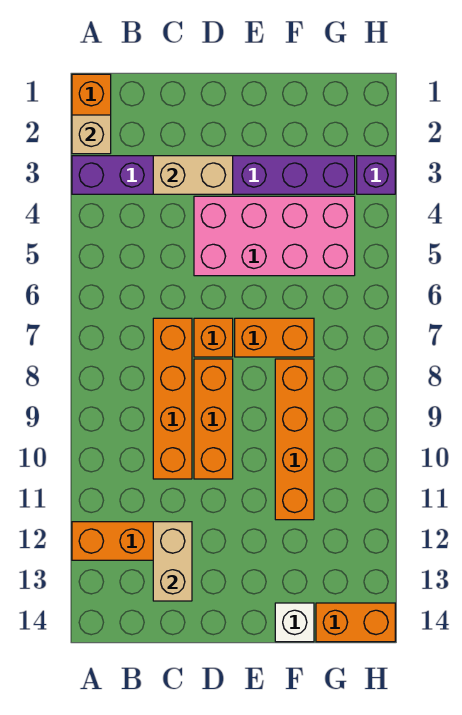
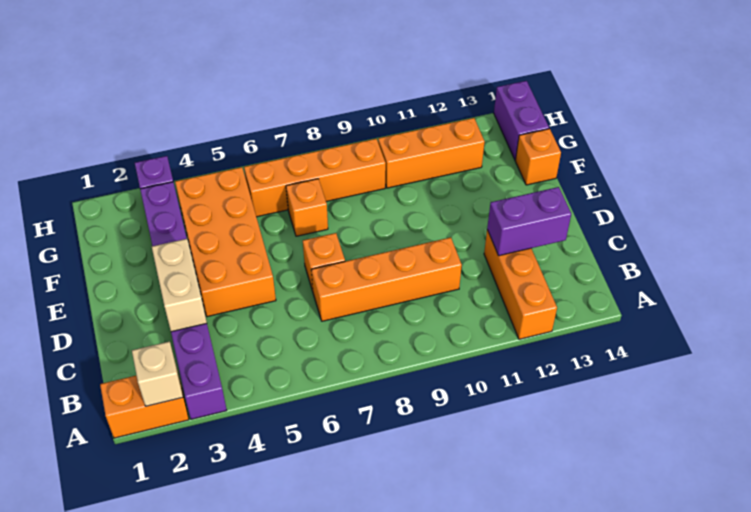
tan brick C12:C13 level 2 -> purple brick C12:C13 level 2
pink brick D4:G5 level 1 -> orange brick D4:G5 level 1
orange brick D8:D10 level 1 -> orange brick G10:G12 level 1
orange brick E7:F7 level 1 -> orange brick F7 level 1
orange brick F8:F11 level 1 -> orange brick G6:G9 level 1
white brick F14 level 1 -> orange brick F14 level 1
orange brick G14:H14 level 1 -> purple brick G14:H14 level 1

